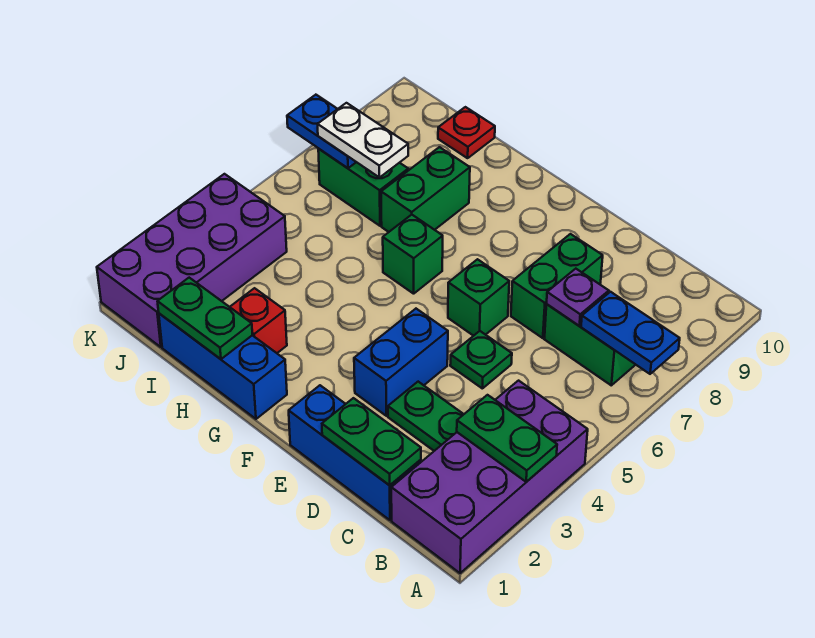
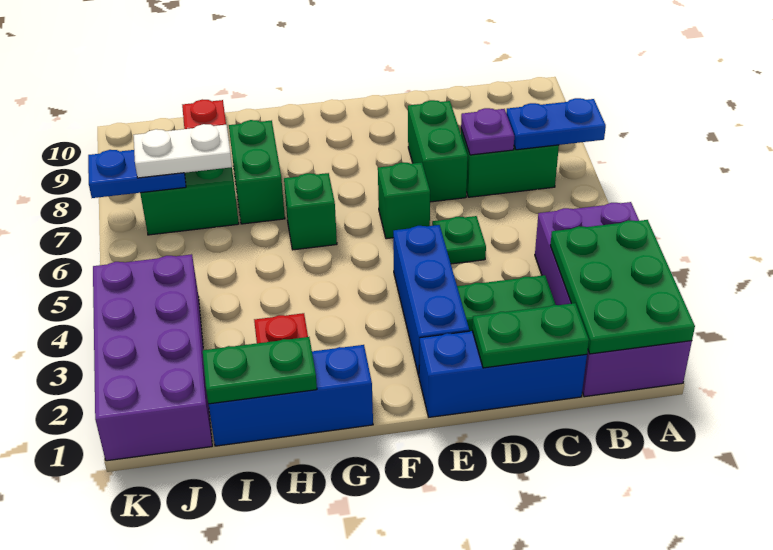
green plate A3:B3 level 2 -> green plate A1:B3 level 2
blue brick E3:E4 level 1 -> blue brick E2:E4 level 1

